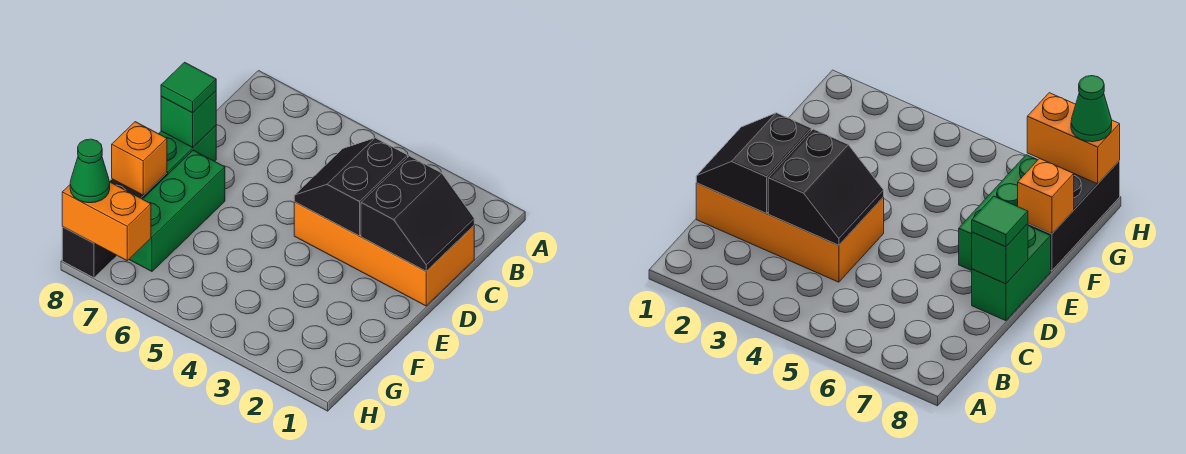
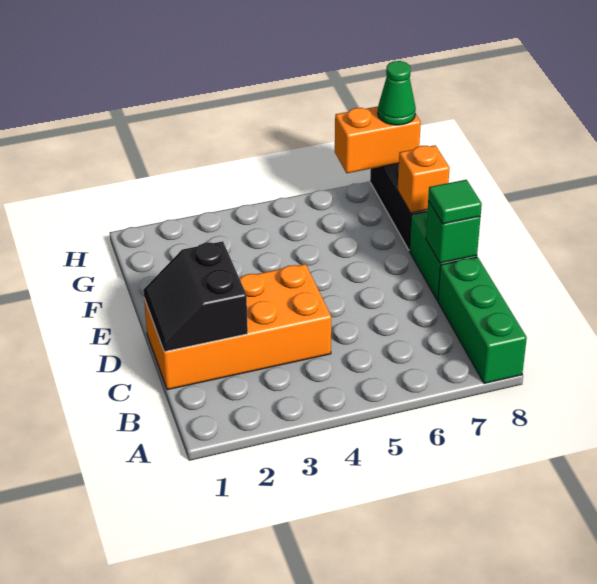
black slope C3:D4 level 2 top 3 -> none
green brick E7:G7 level 1 -> green brick A8:C8 level 1

